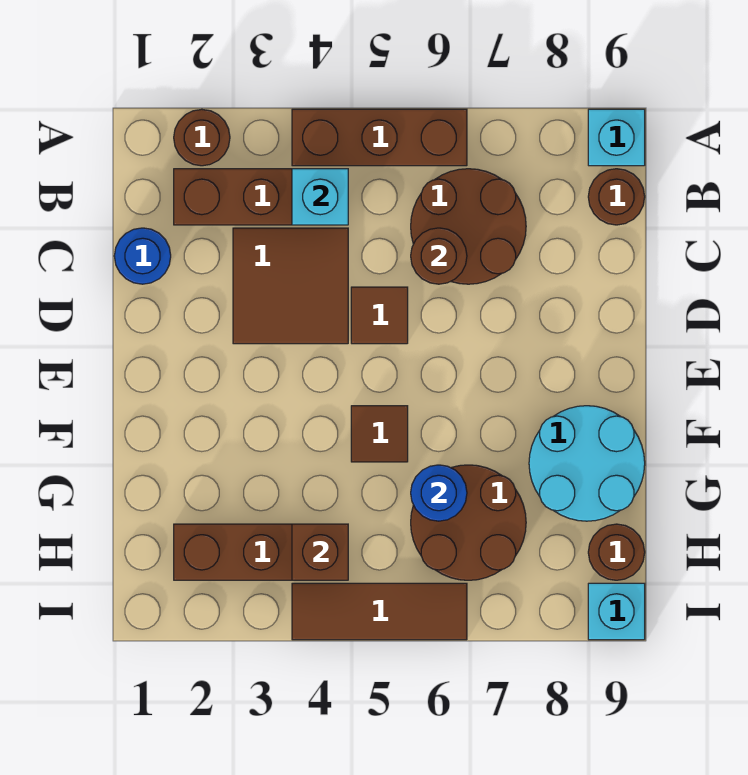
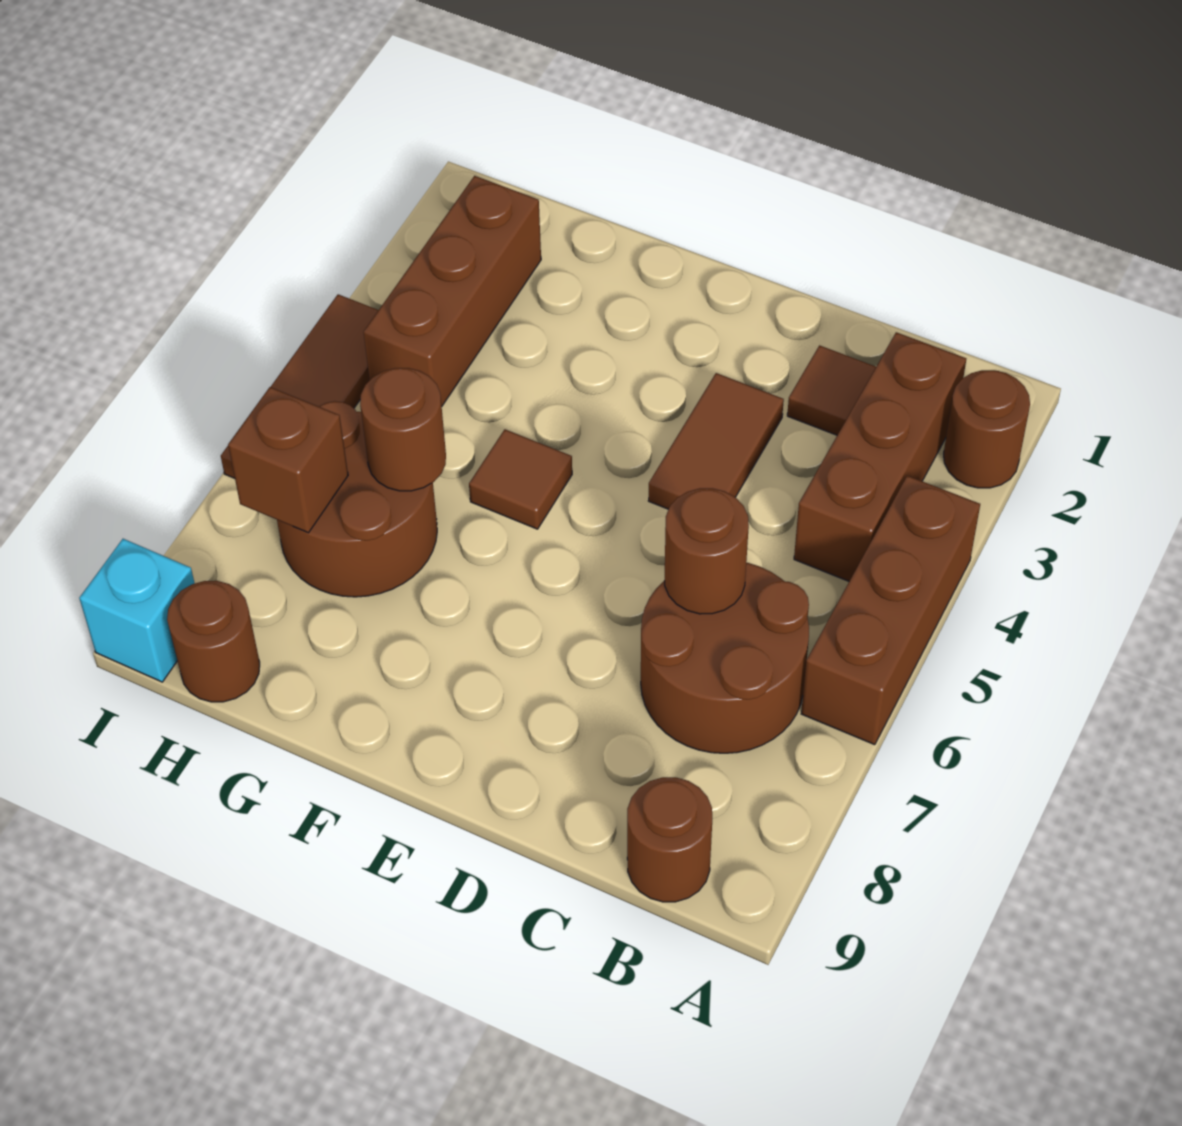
cyan brick A9 level 1 -> none
cyan brick B4 level 2 -> none
blue round brick C1 level 1 -> none
brown tile C3:D4 level 1 -> brown tile D3:D4 level 1
brown tile D5 level 1 -> brown tile C2 level 1
cyan round brick F8:G9 level 1 -> none
blue round brick G6 level 2 -> brown round brick G6 level 2
brown brick H4 level 2 -> brown brick H7 level 2

